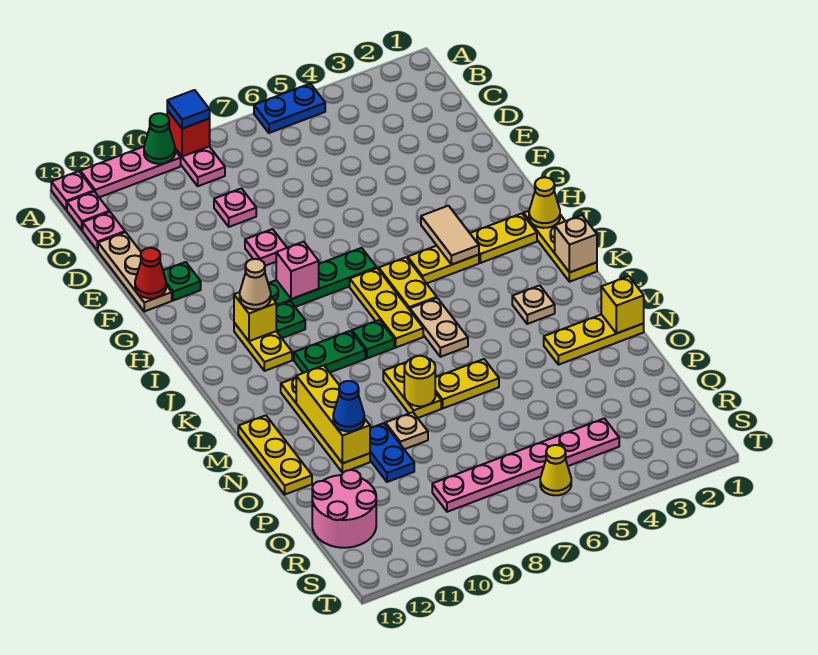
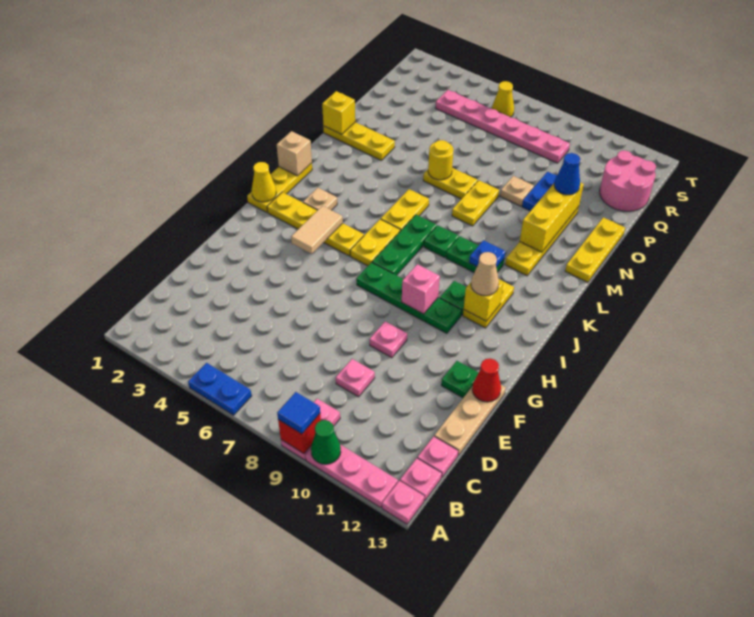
yellow plate I7:K7 level 1 -> green plate I7:K7 level 1
tan plate K6:L6 level 1 -> yellow plate K6:L6 level 1
none -> blue plate K10 level 2
tan plate L3 level 1 -> tan plate J3 level 1
yellow round brick N8 level 2 -> yellow round brick N6 level 2

